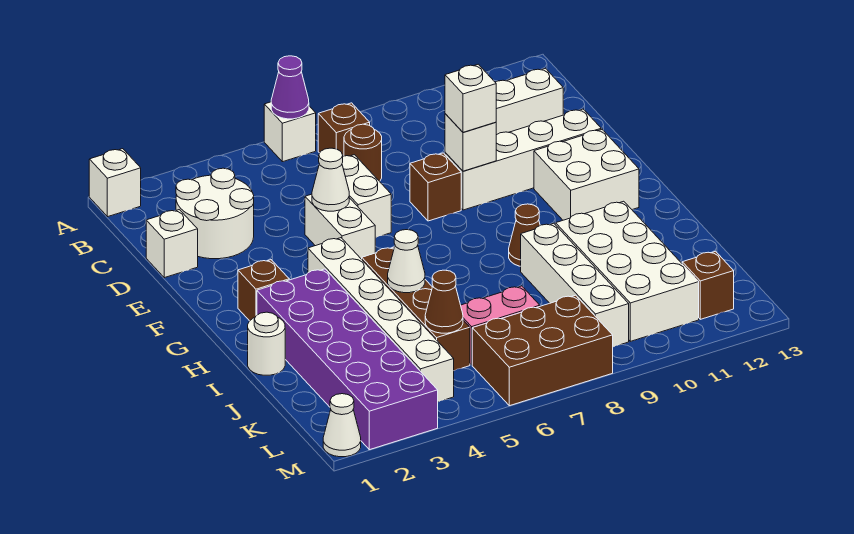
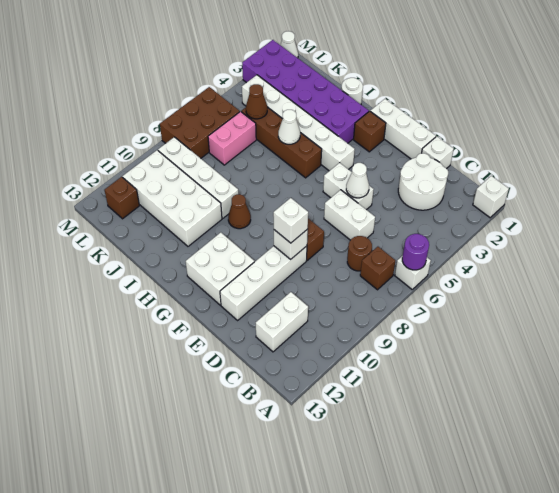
purple cone A6 level 2 -> purple round brick A6 level 2
none -> white brick E1:G1 level 1

